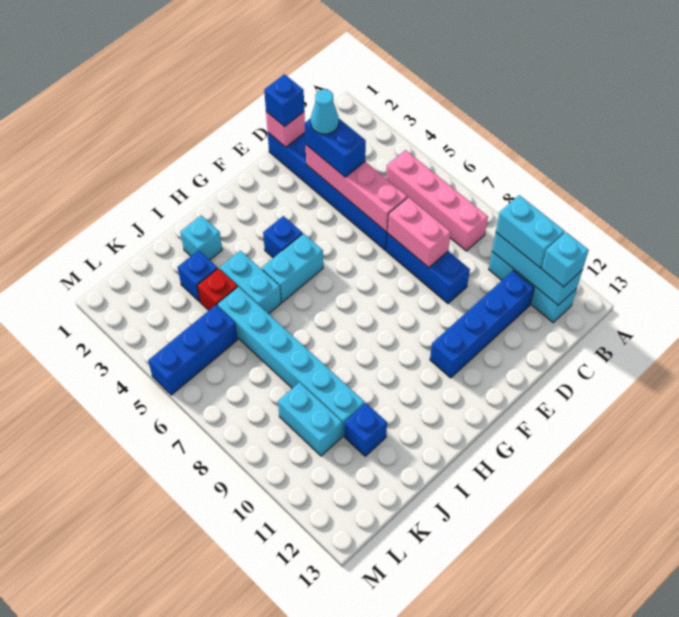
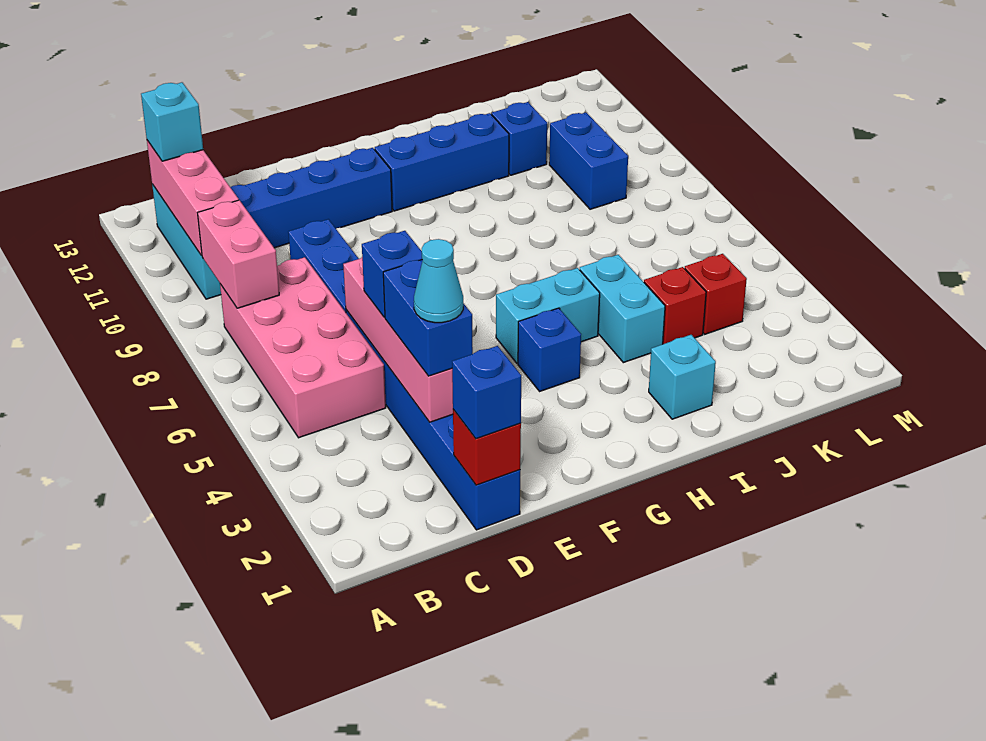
pink brick B5:B8 level 1 -> pink brick B5:C8 level 1
cyan brick B10:B12 level 2 -> pink brick B10:B12 level 2
cyan brick B10:B11 level 3 -> none
pink brick D1 level 2 -> red brick D1 level 2
pink brick D7:D8 level 2 -> pink brick B8:B9 level 2
blue brick J3 level 1 -> blue brick D5 level 3
cyan brick J5:J10 level 1 -> none
none -> red brick K4 level 1
blue brick K5:M5 level 1 -> blue brick G11:I11 level 1
cyan brick K9:K10 level 1 -> blue brick K9:K10 level 1

